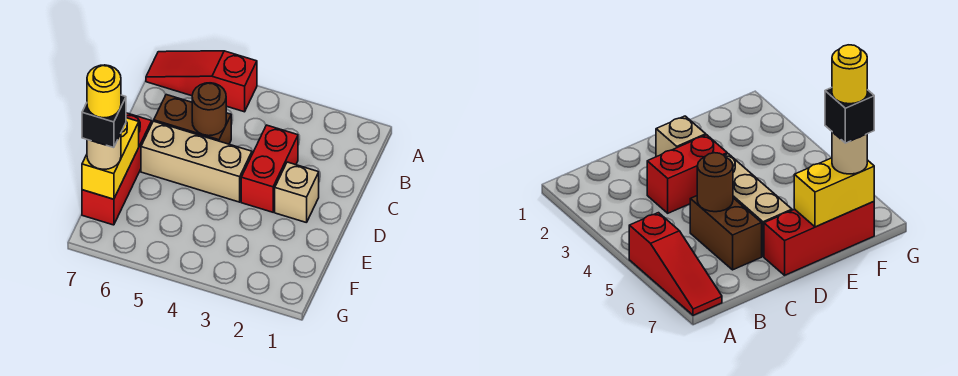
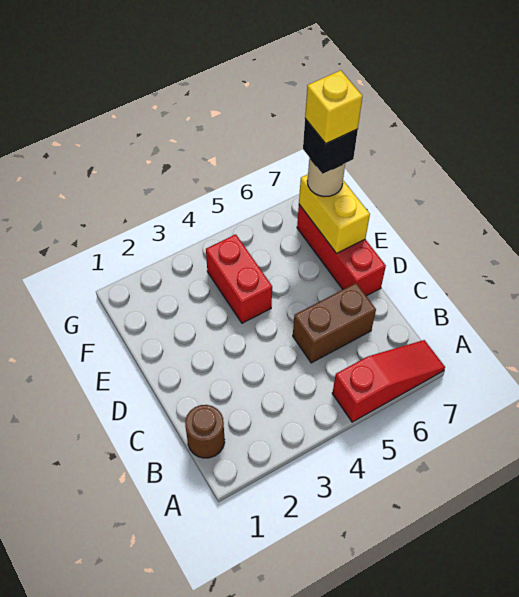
red brick C3:D3 level 1 -> red brick E4:F4 level 1
brown round brick C5 level 2 -> brown round brick B1 level 1
tan brick D2 level 1 -> none
tan brick D4:D6 level 1 -> none
yellow round brick F7 level 5 -> yellow brick F7 level 5

